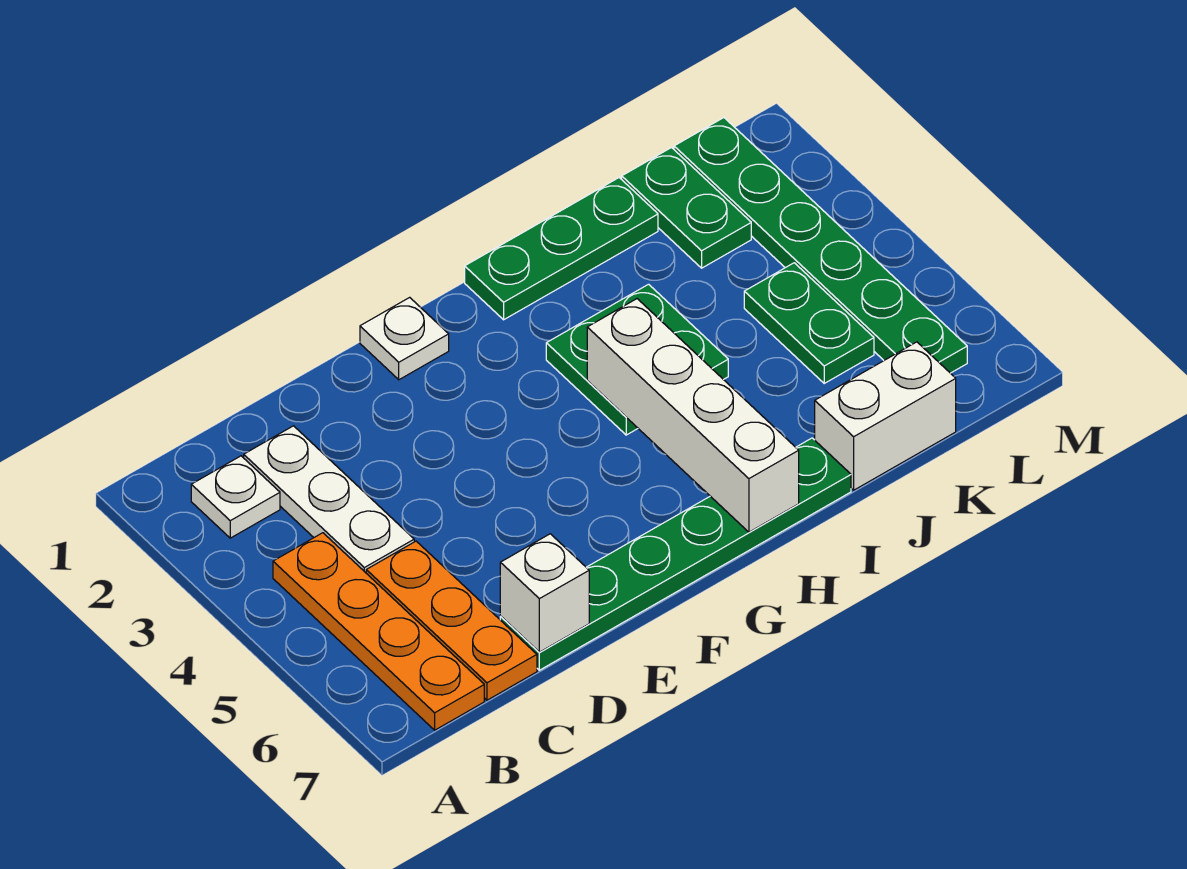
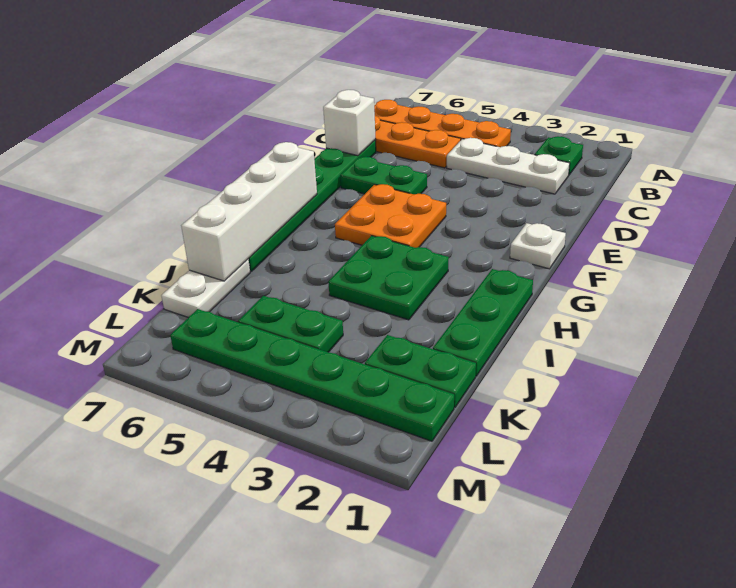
white plate B2 level 1 -> green plate B2 level 1
none -> green plate E5:E6 level 1
none -> orange plate F4:G5 level 1
white brick H4:H7 level 2 -> white brick G7:J7 level 2
white brick J7:K7 level 1 -> white plate J7:K7 level 1

